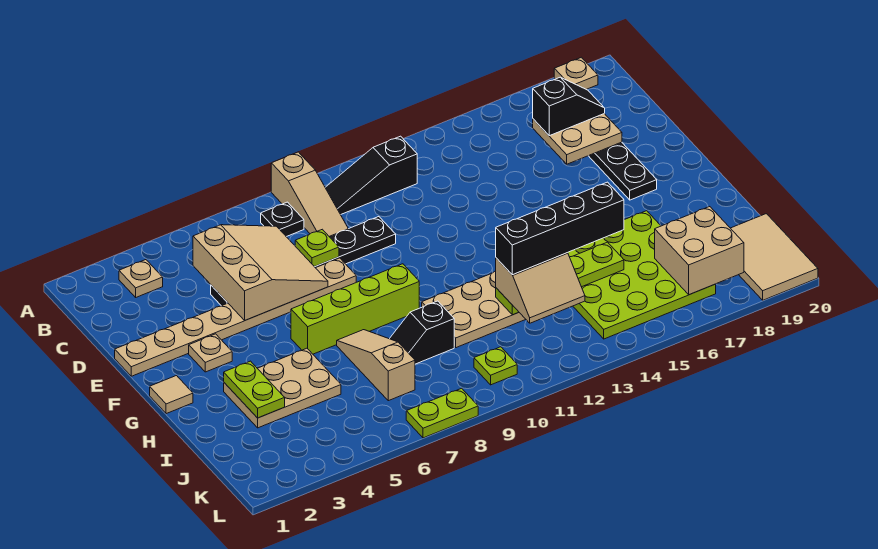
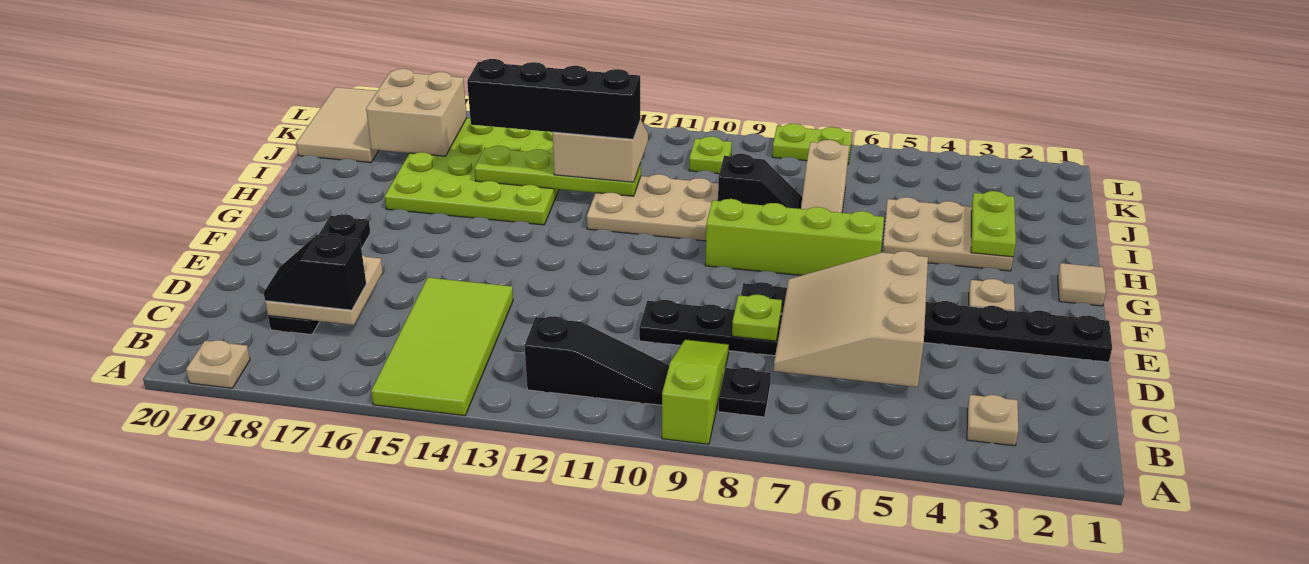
tan slope A9:C9 level 1 top A -> lime slope A9:C9 level 1 top A
none -> lime tile A14:D15 level 1
tan plate E1:E8 level 1 -> black plate E1:E8 level 1

